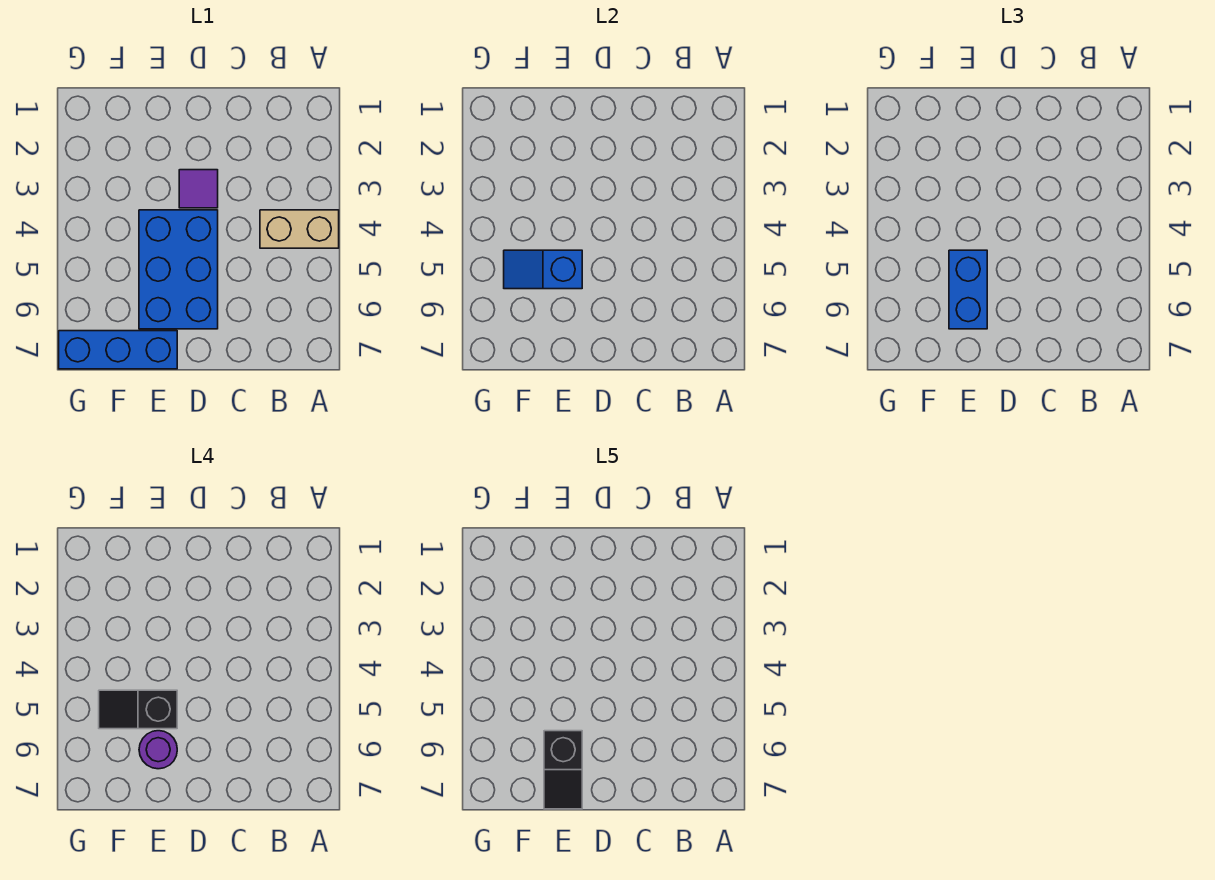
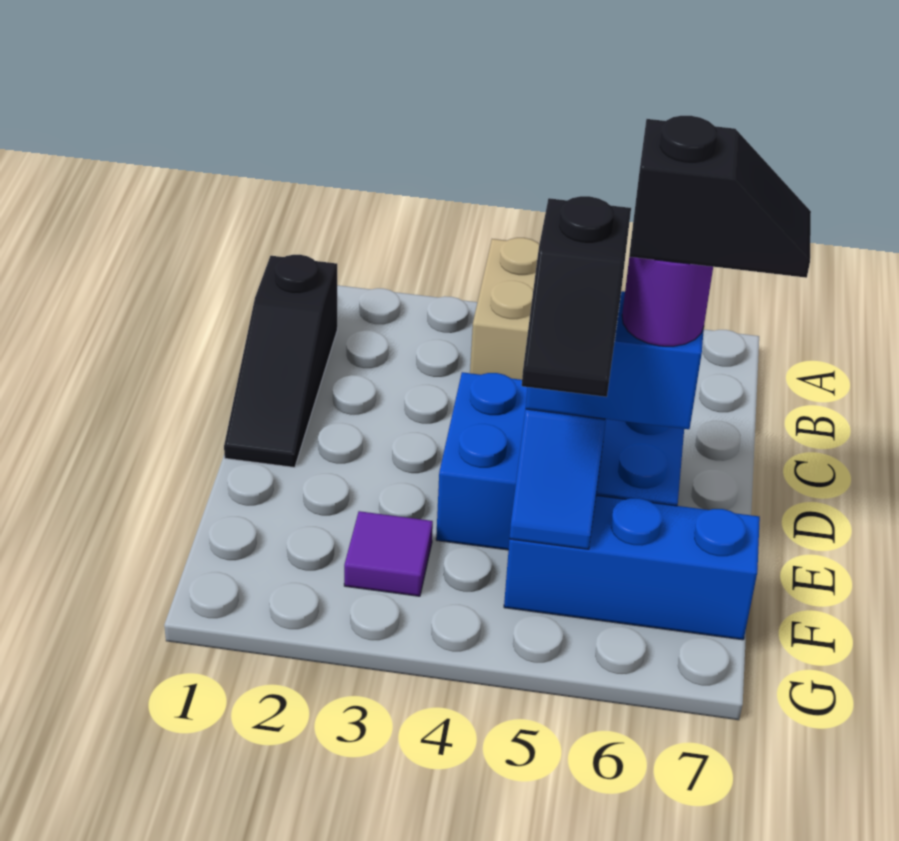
none -> black slope B1:D1 level 1 top B
purple tile D3 level 1 -> purple tile F3 level 1
blue brick E7:G7 level 1 -> blue brick F5:F7 level 1

